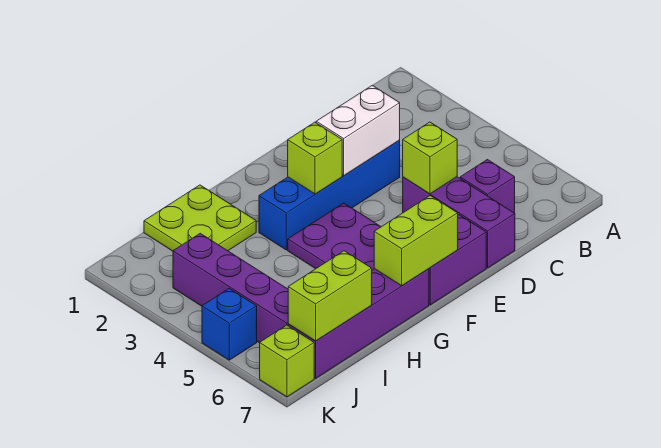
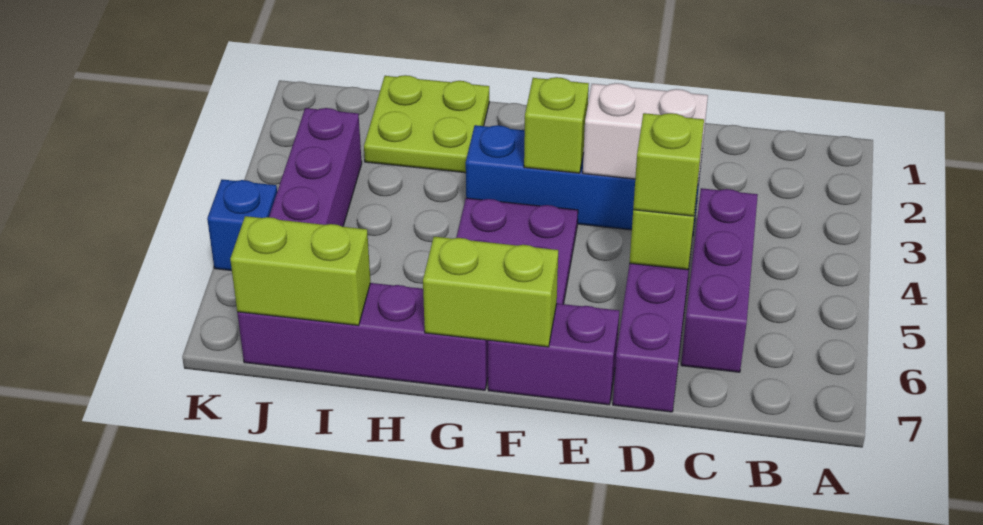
purple brick C6 level 1 -> purple brick C4:C6 level 1
lime brick K7 level 1 -> lime brick D5 level 3

